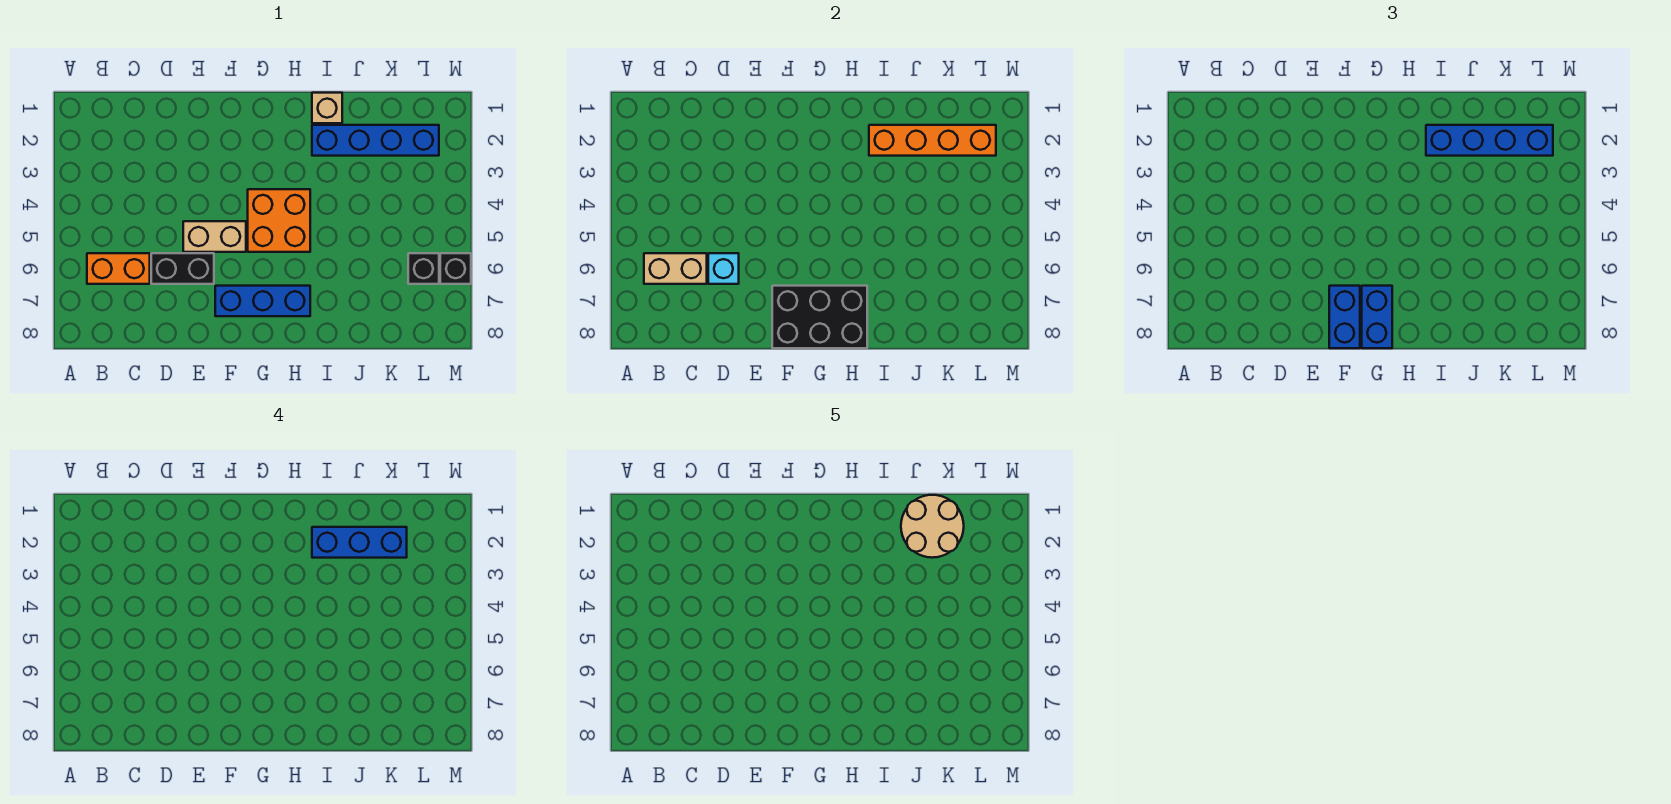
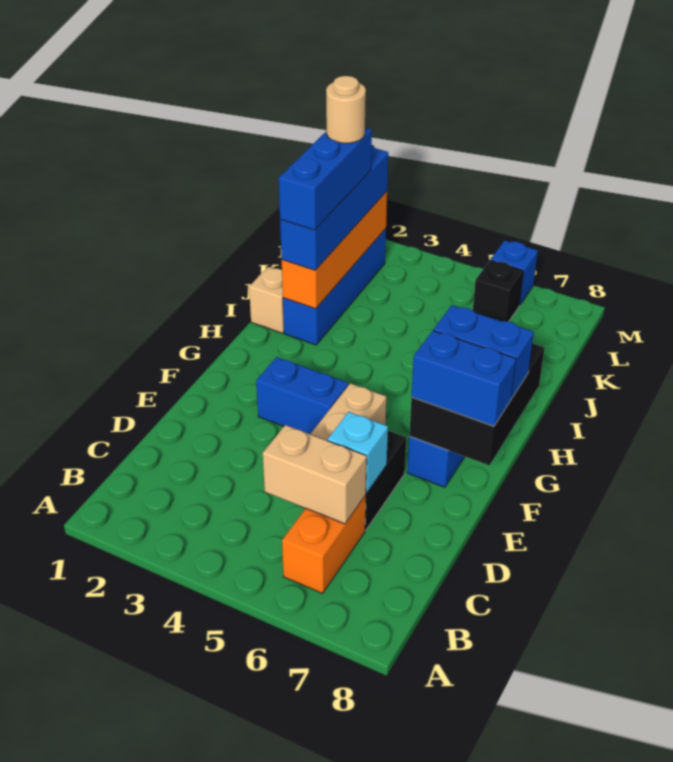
tan brick B6:C6 level 2 -> tan brick C5:C6 level 2
none -> blue brick F3:F4 level 1
orange brick G4:H5 level 1 -> none
tan round brick J1:K2 level 5 -> tan round brick K2 level 5
black brick M6 level 1 -> blue brick M6 level 1

